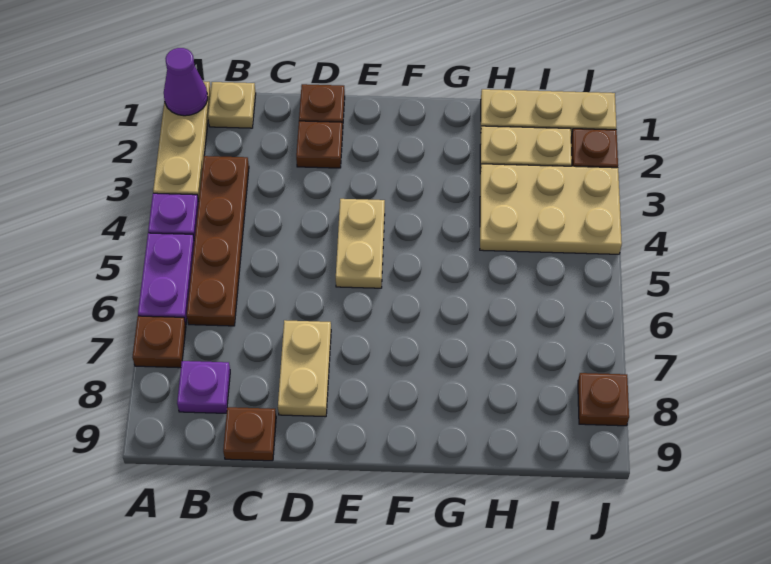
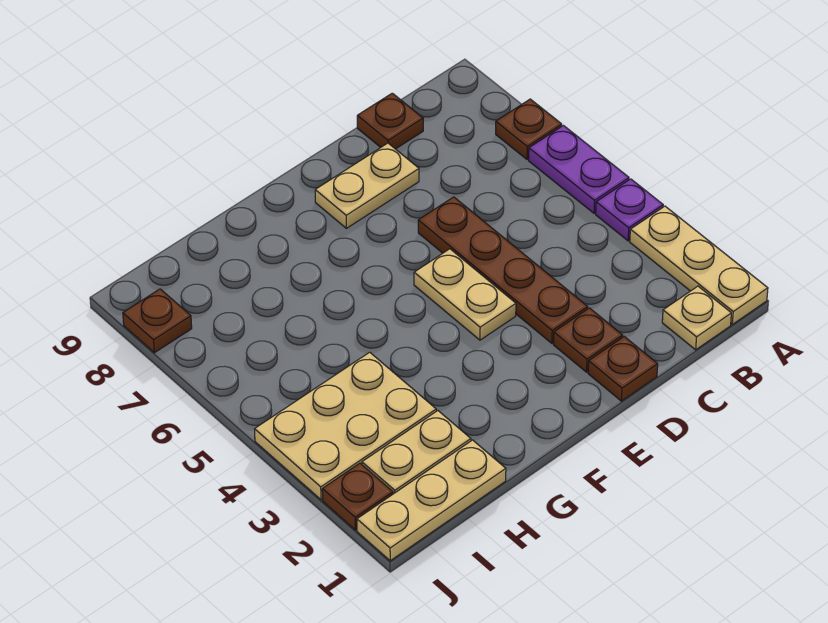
purple cone A1 level 2 -> none
brown plate B3:B6 level 1 -> brown plate D3:D6 level 1
purple plate B8 level 1 -> none
tan plate D7:D8 level 1 -> tan plate D8:E8 level 1

